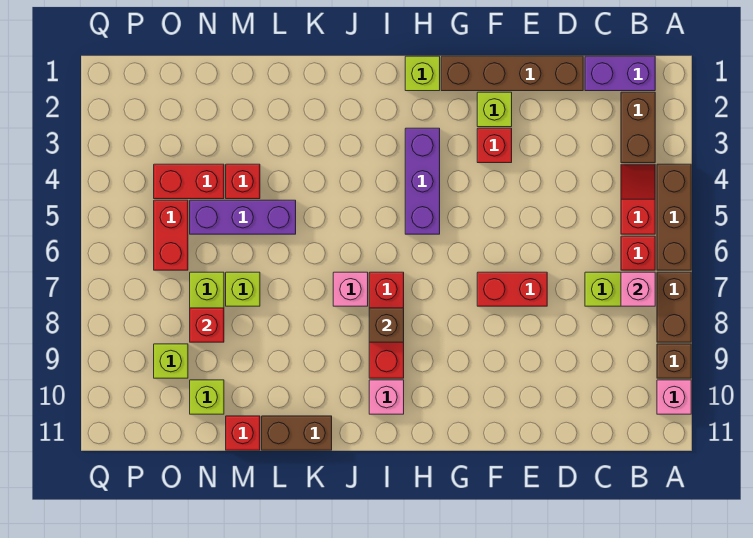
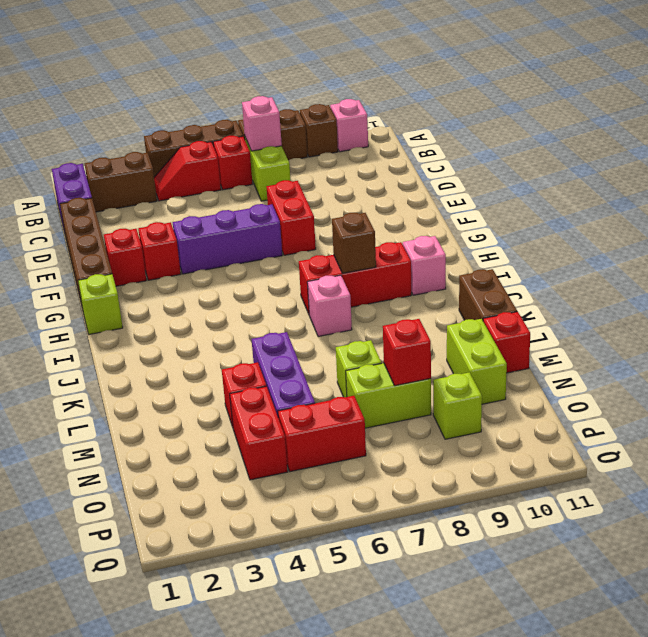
lime brick F2 level 1 -> red brick F2 level 1
purple brick H3:H5 level 1 -> purple brick F4:F6 level 1
lime brick N10 level 1 -> lime brick M10:N10 level 1

